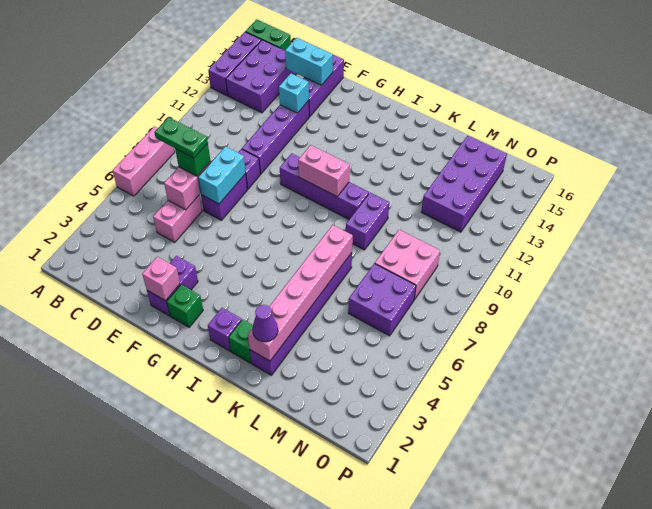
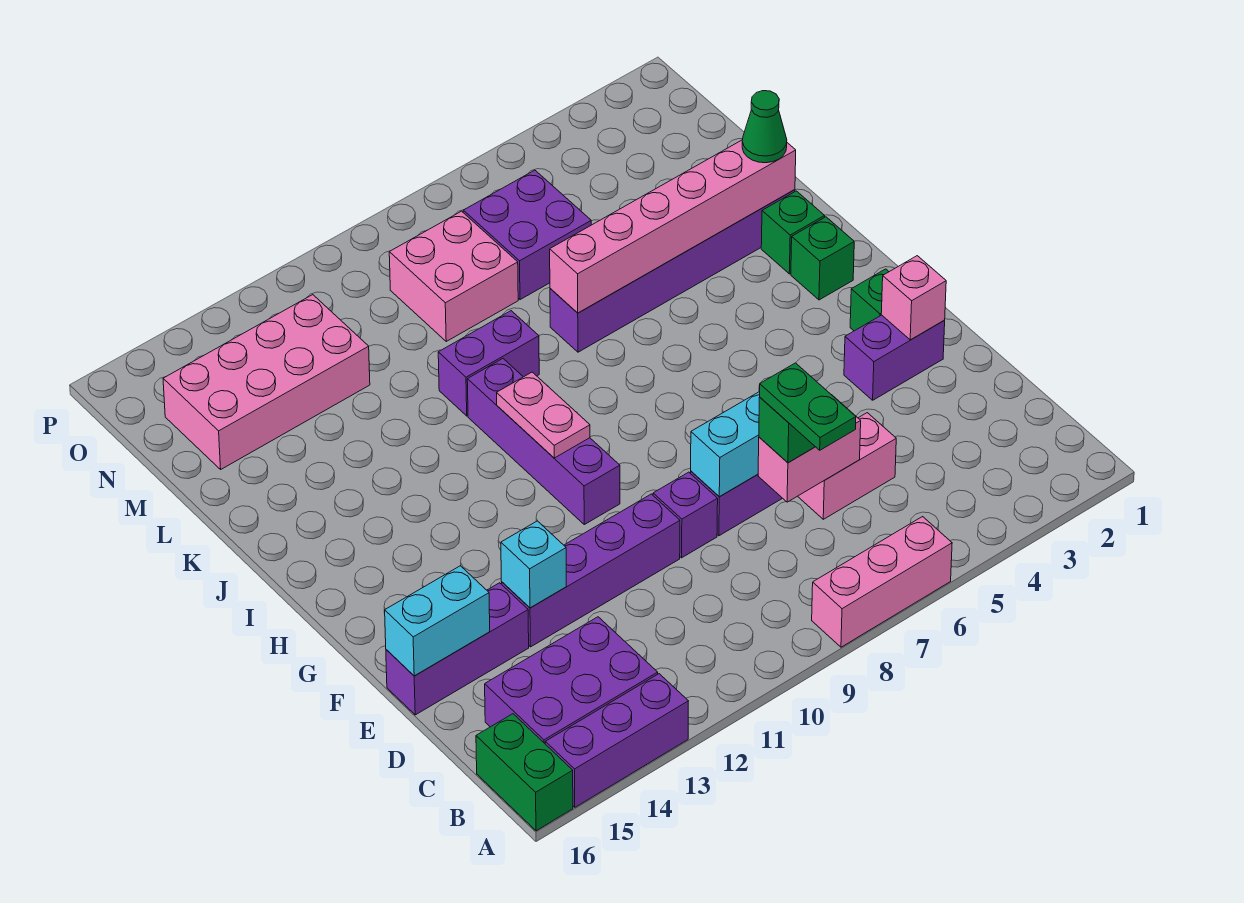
cyan brick D15:E15 level 2 -> cyan brick E15:E16 level 2
pink brick H10:I10 level 2 -> pink plate H10:I10 level 2
purple brick I2 level 1 -> green brick I2 level 1
purple cone K2 level 3 -> green cone K2 level 3
purple brick M12:N15 level 1 -> pink brick M12:N15 level 1

